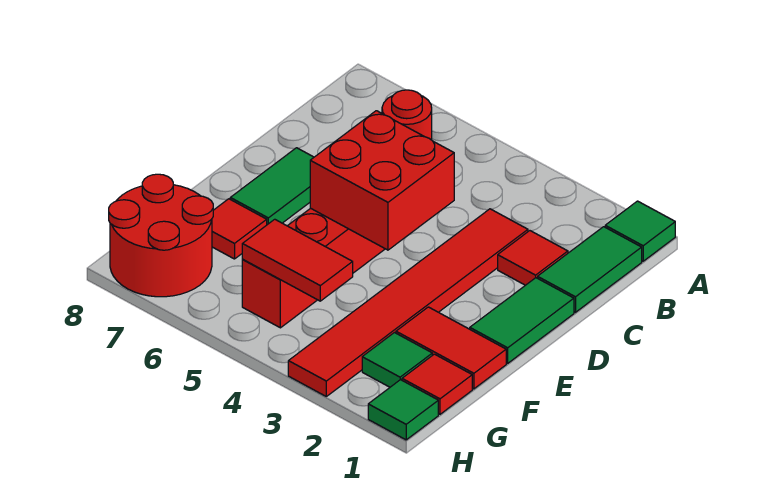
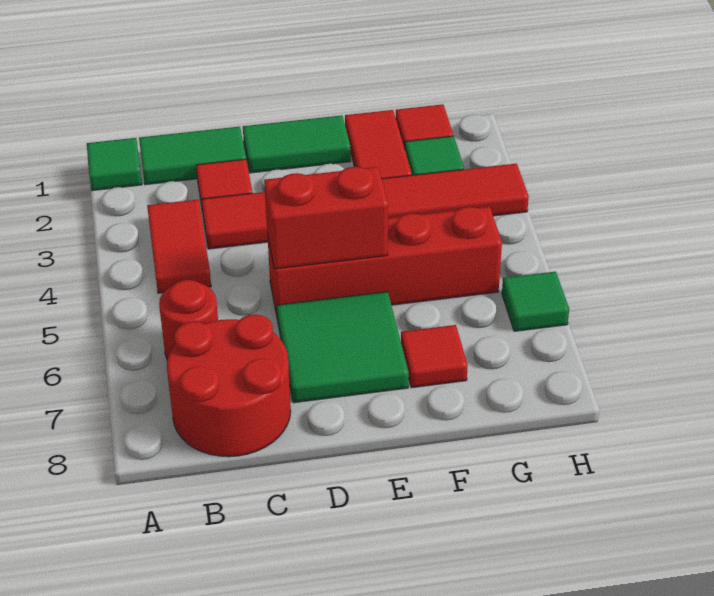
red brick D4:E5 level 2 -> red brick D5:E5 level 2
green tile D7:E7 level 1 -> green tile D6:E7 level 1
red tile G4:G5 level 2 -> red tile B3:B4 level 1
red round brick G7:H8 level 1 -> red round brick B7:C8 level 1
green tile H1 level 1 -> green tile H6 level 1

